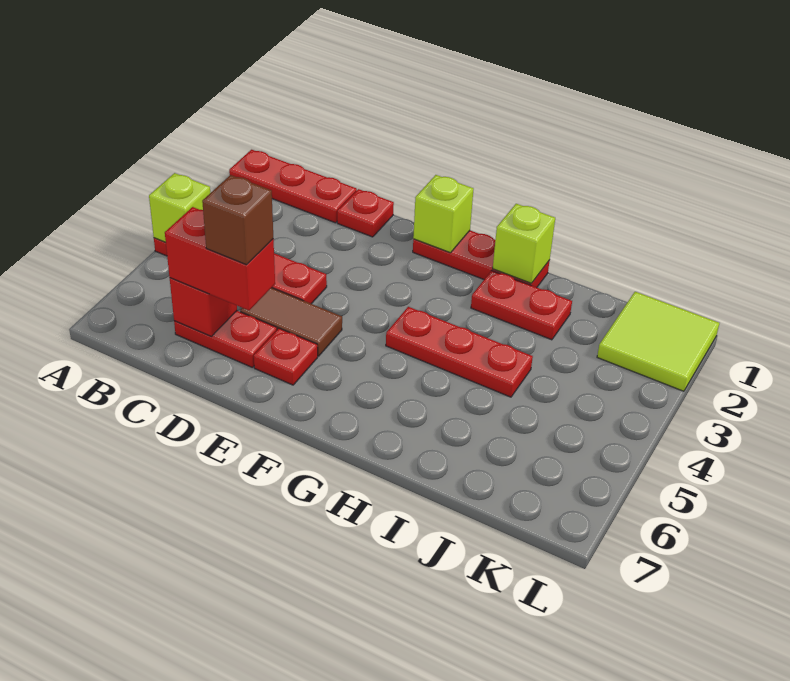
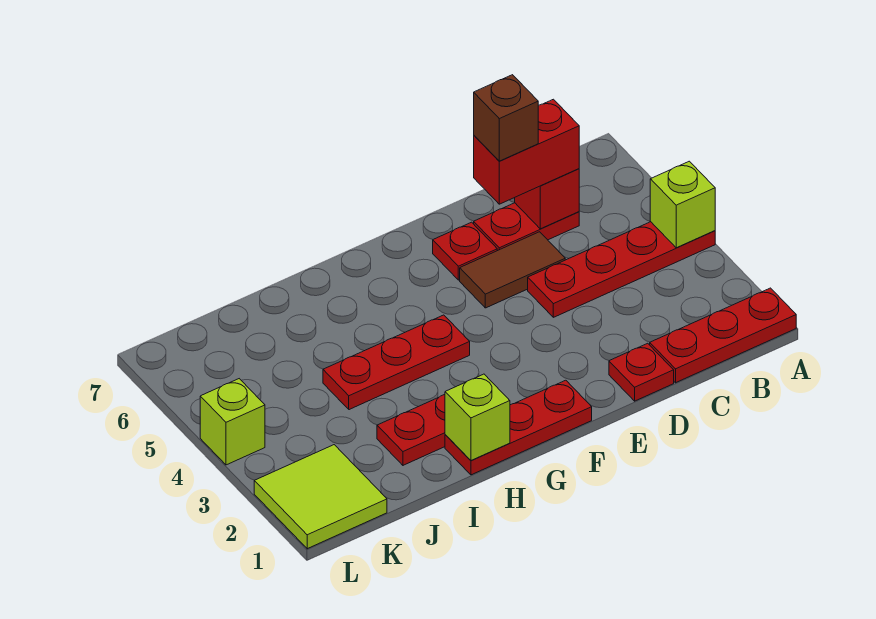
lime brick F1 level 2 -> lime brick L4 level 1

